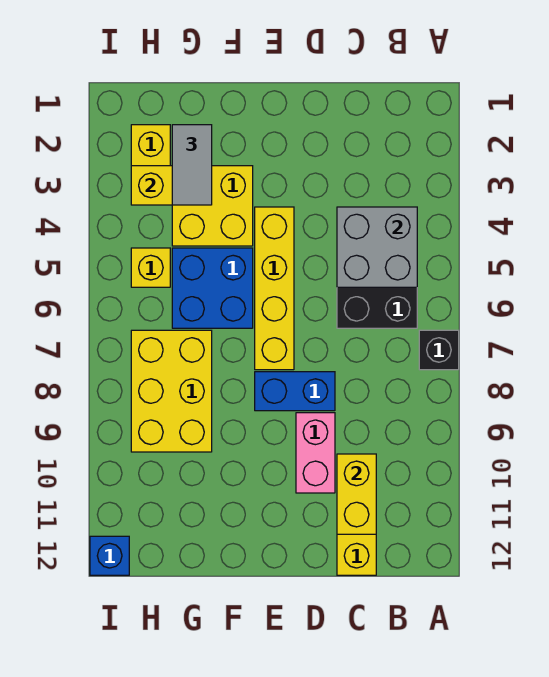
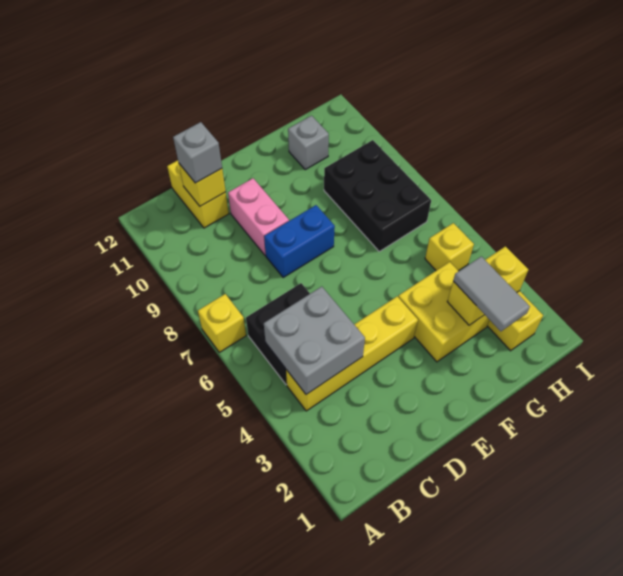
black brick A7 level 1 -> yellow brick A7 level 1
yellow brick C10:C11 level 2 -> yellow brick C11 level 2
none -> grey brick C11 level 3
yellow brick E4:E7 level 1 -> yellow brick B4:E4 level 1
blue brick F5:G6 level 1 -> none
yellow brick G7:H9 level 1 -> black brick G7:H9 level 1
none -> grey brick G11 level 1
blue brick I12 level 1 -> none

